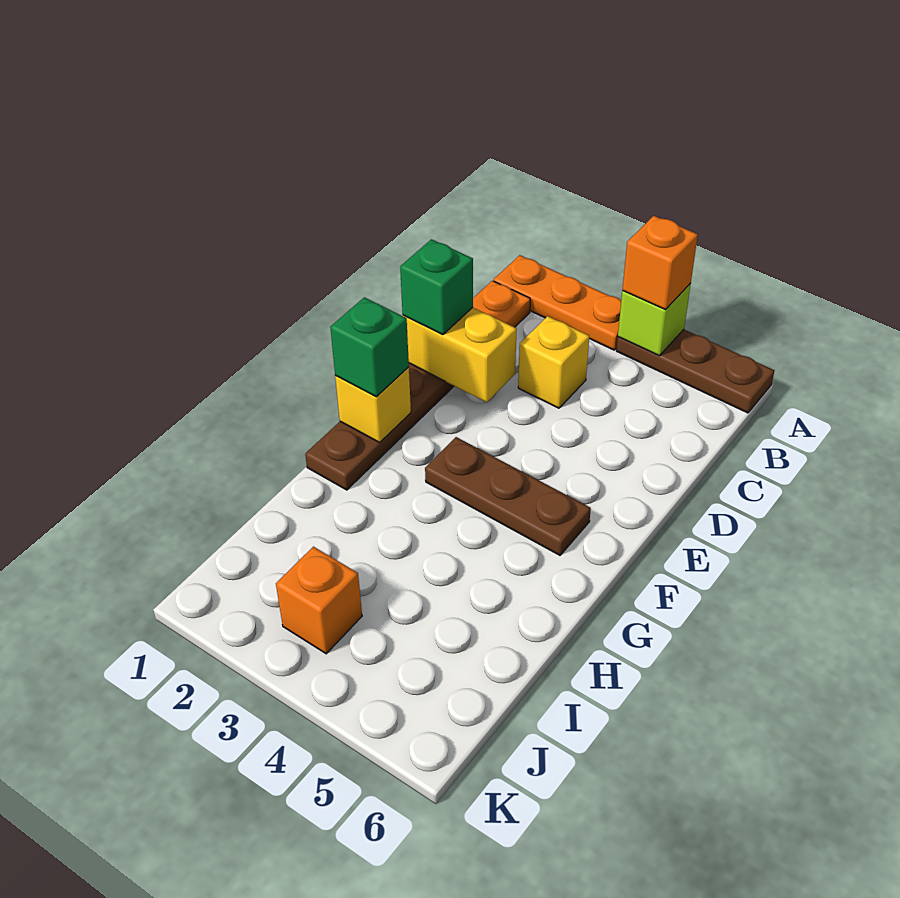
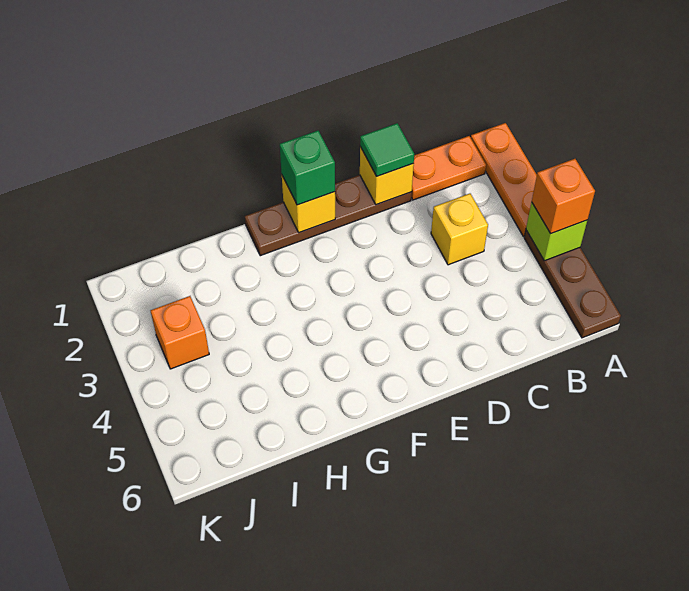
yellow brick D1:D2 level 2 -> yellow brick D1 level 2
green brick D1 level 3 -> green tile D1 level 3
brown plate F3:F5 level 1 -> none

